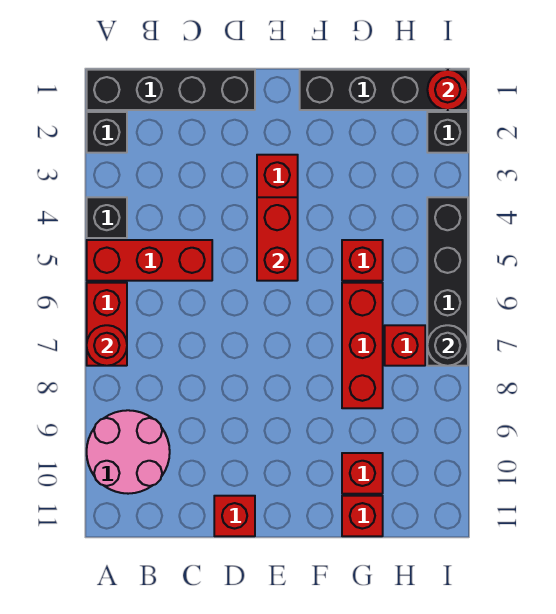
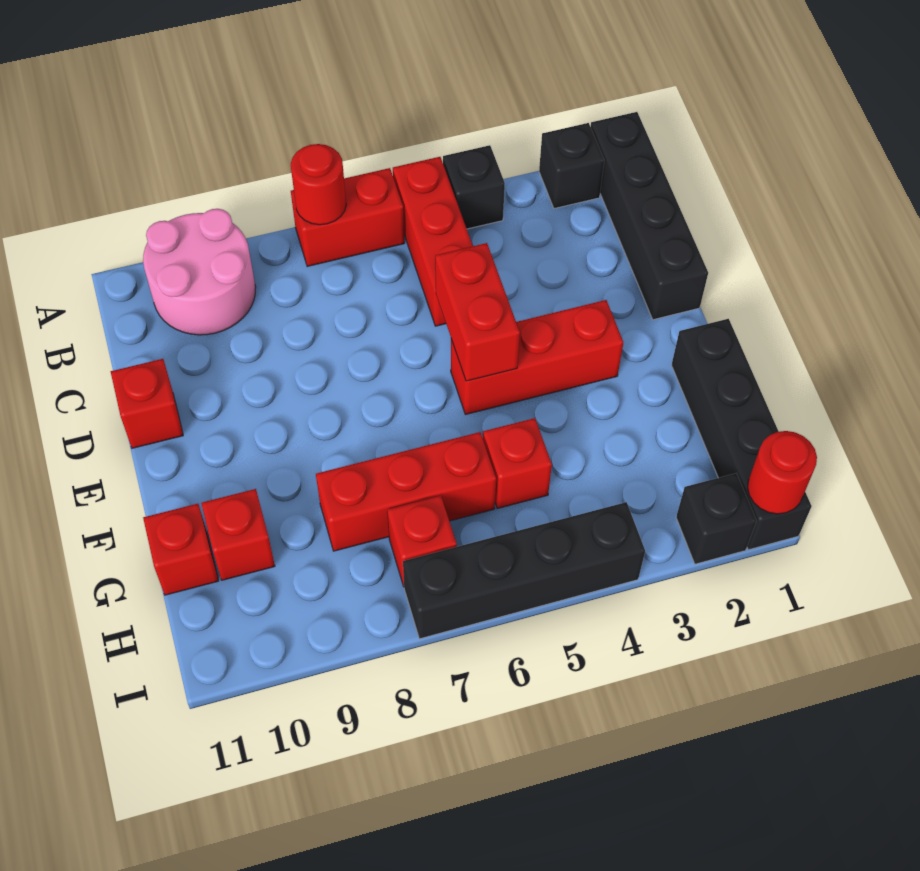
red brick E4:E5 level 2 -> red brick D5:E5 level 2
black round brick I7 level 2 -> none

